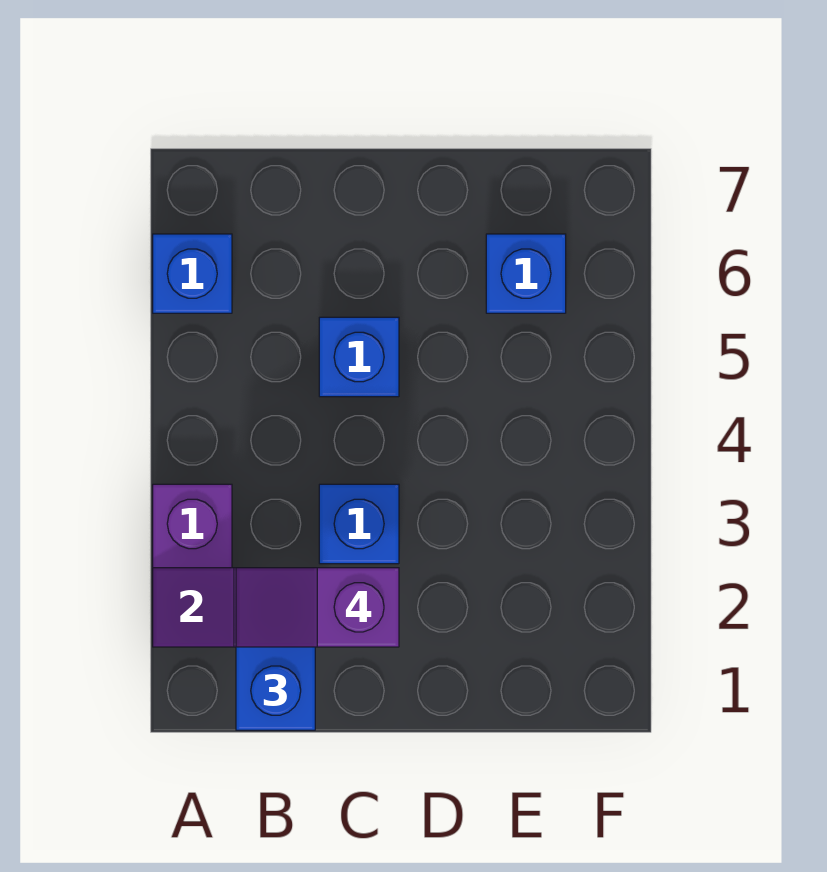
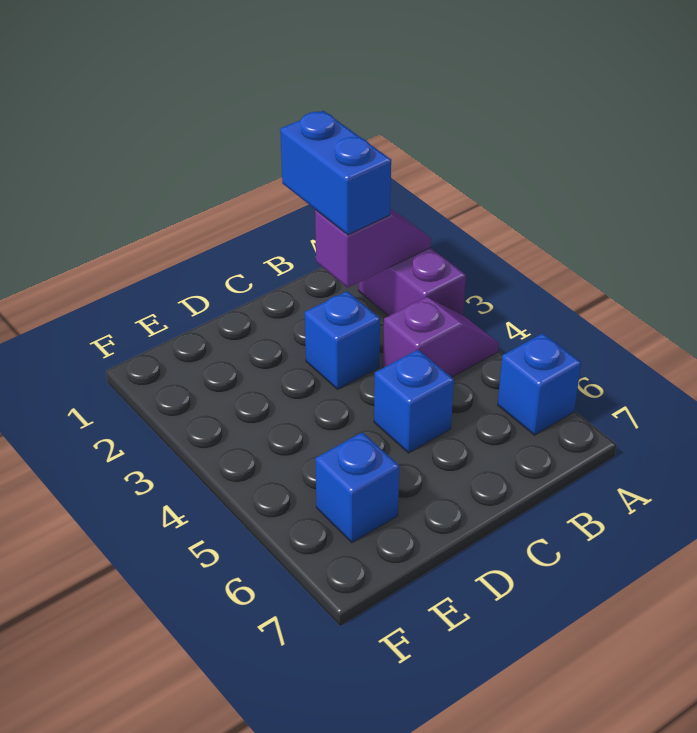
purple slope B2:C2 level 4 top C -> purple slope A4:B4 level 1 top B

